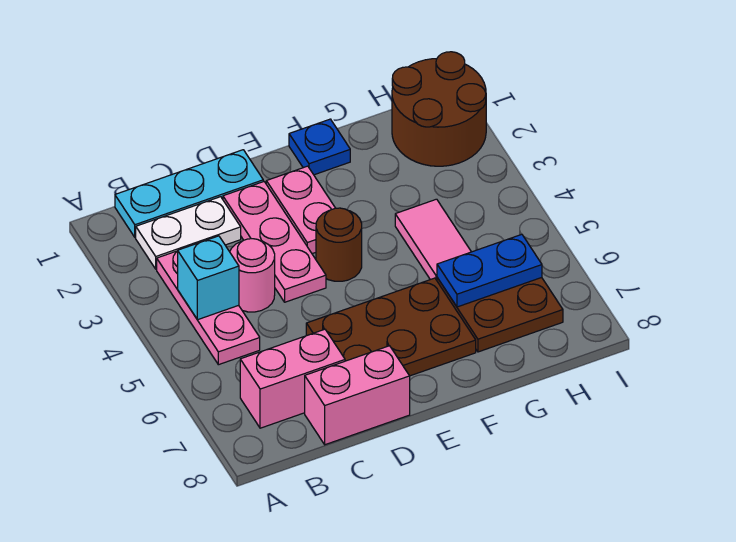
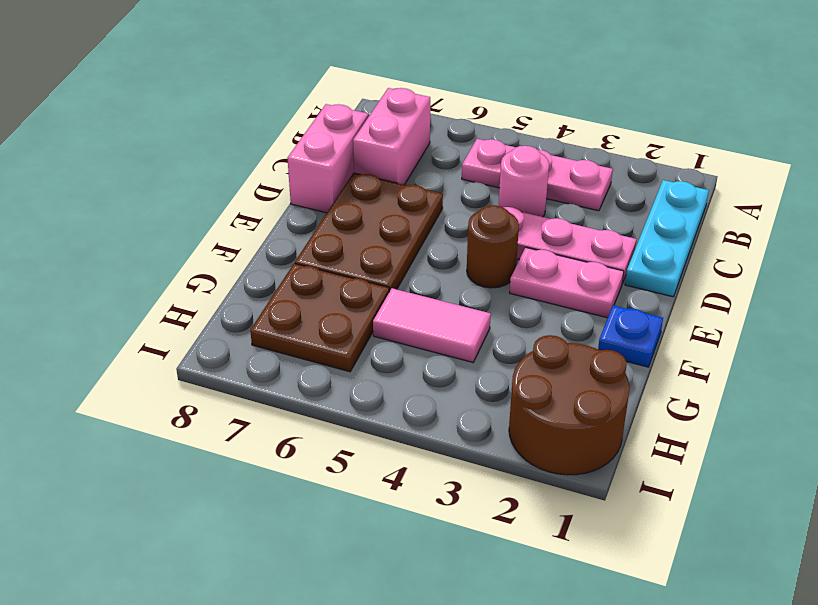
white plate B2:C2 level 1 -> none
cyan brick B4 level 2 -> none
blue plate G6:H6 level 2 -> none

